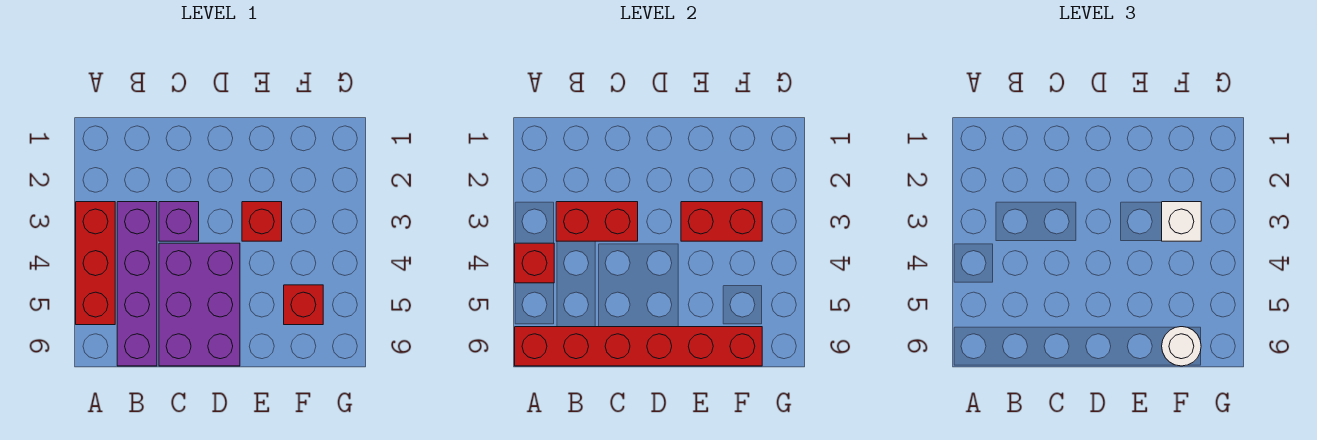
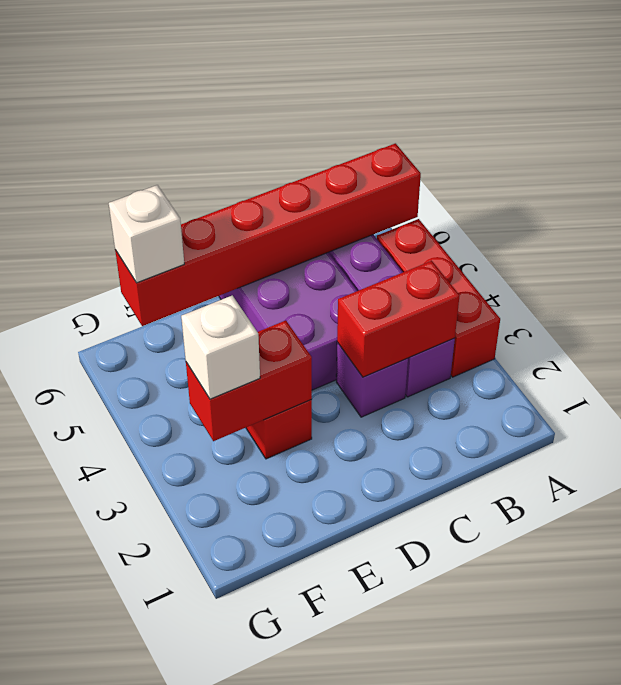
red brick A4 level 2 -> none
red brick F5 level 1 -> none
white round brick F6 level 3 -> white brick F6 level 3

